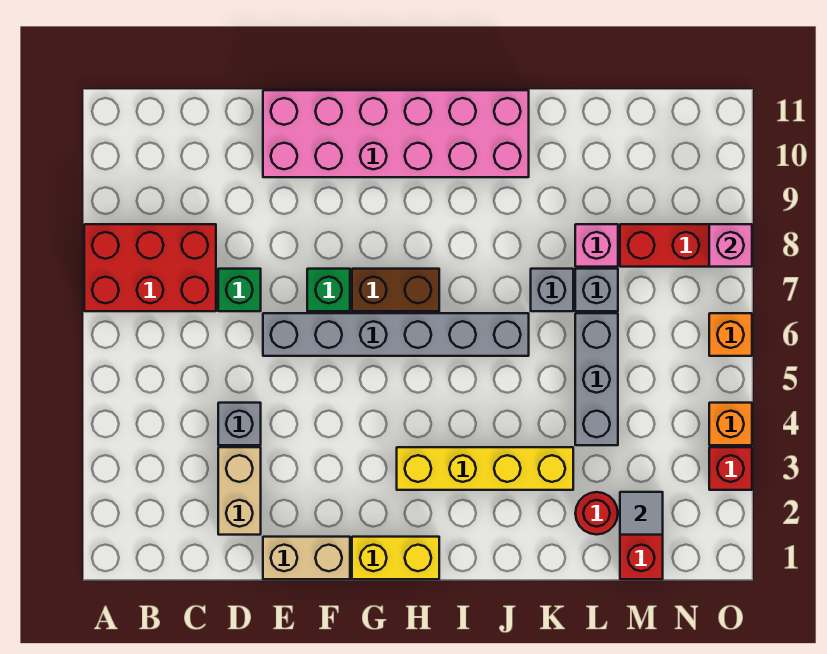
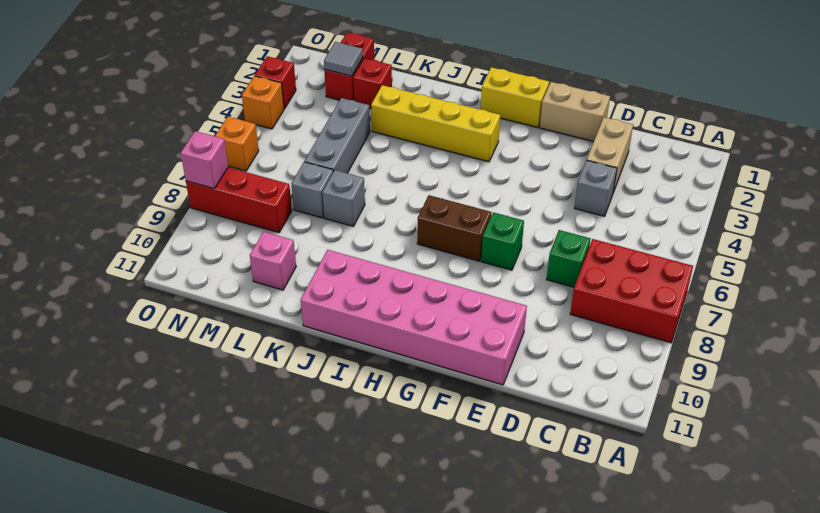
grey brick E6:J6 level 1 -> none
red round brick L2 level 1 -> red brick L2 level 1
pink brick L8 level 1 -> pink brick L10 level 1

